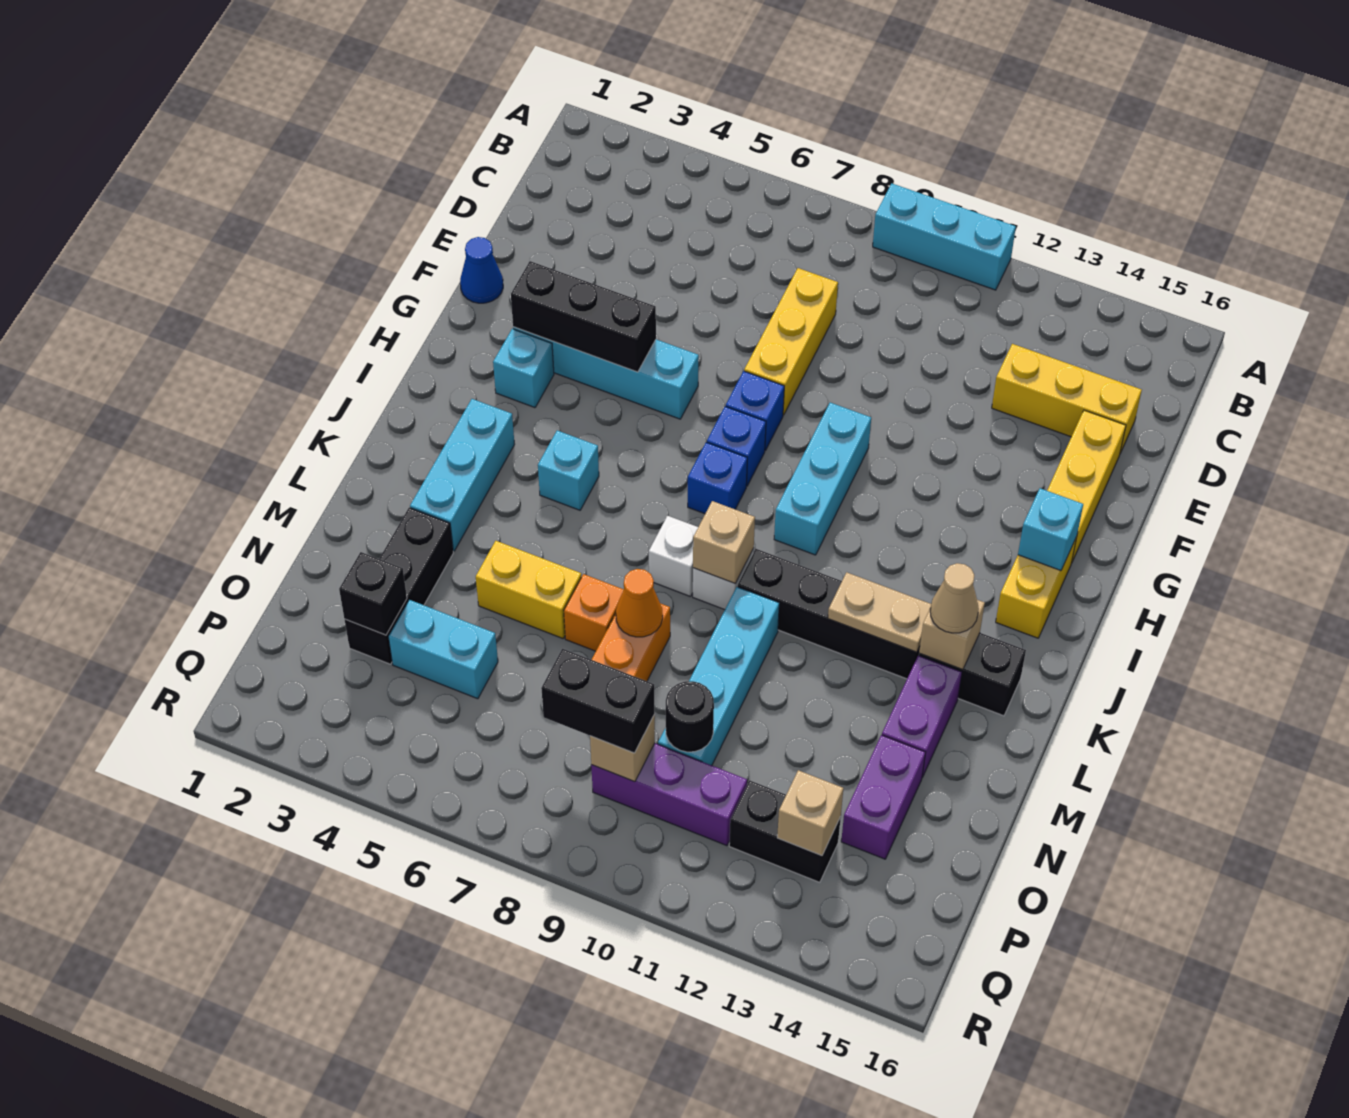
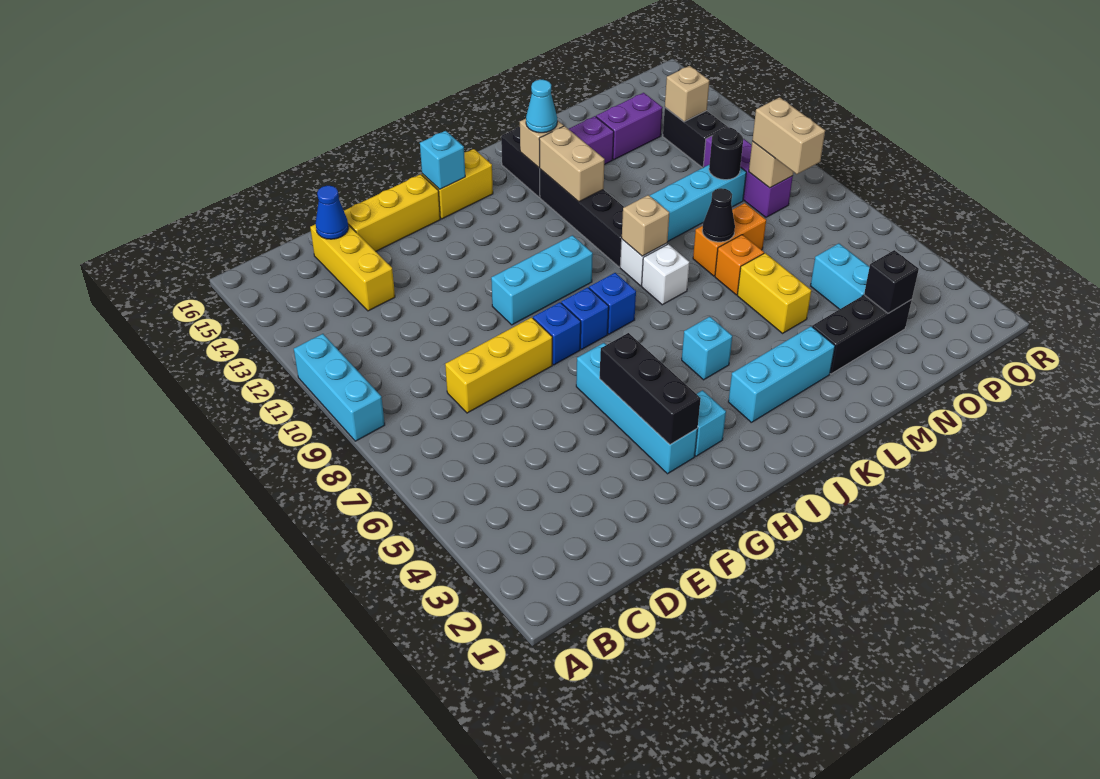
blue cone F1 level 1 -> blue cone D15 level 2
tan plate K12:K13 level 2 -> tan brick K12:K13 level 2
tan cone K14 level 3 -> cyan cone K14 level 3
orange cone M8 level 2 -> black cone M8 level 2
black brick P8:P9 level 3 -> tan brick P8:P9 level 3

